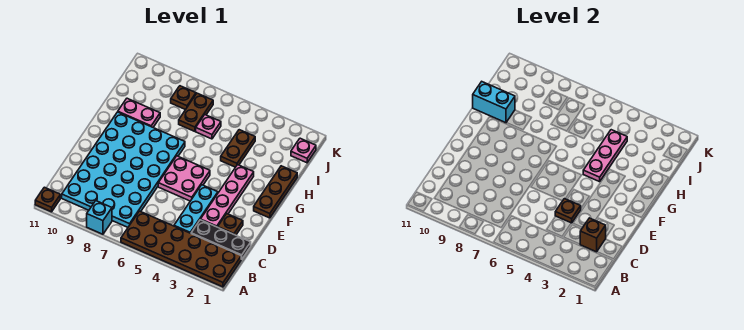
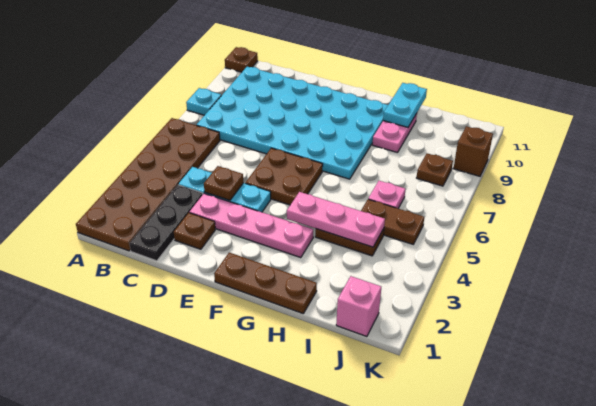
cyan brick A8 level 1 -> cyan plate A8 level 1
brown brick C2 level 2 -> brown brick K9 level 1
pink plate E5:F6 level 1 -> brown plate E5:F6 level 1
cyan brick H10:H11 level 2 -> cyan plate H10:H11 level 2
brown plate I7:J7 level 1 -> brown plate I5:J5 level 1
pink plate J1 level 1 -> pink brick J1 level 1

